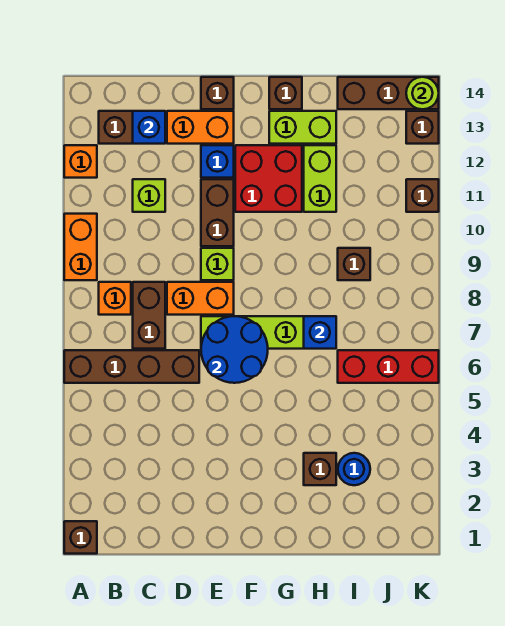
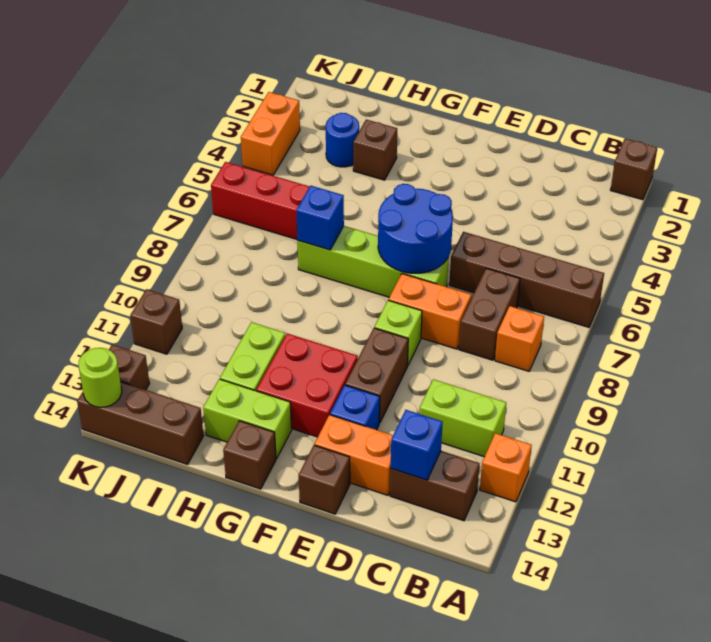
orange brick A9:A10 level 1 -> orange brick K3:K4 level 1
lime brick C11 level 1 -> lime brick B11:C11 level 1
brown brick I9 level 1 -> none

